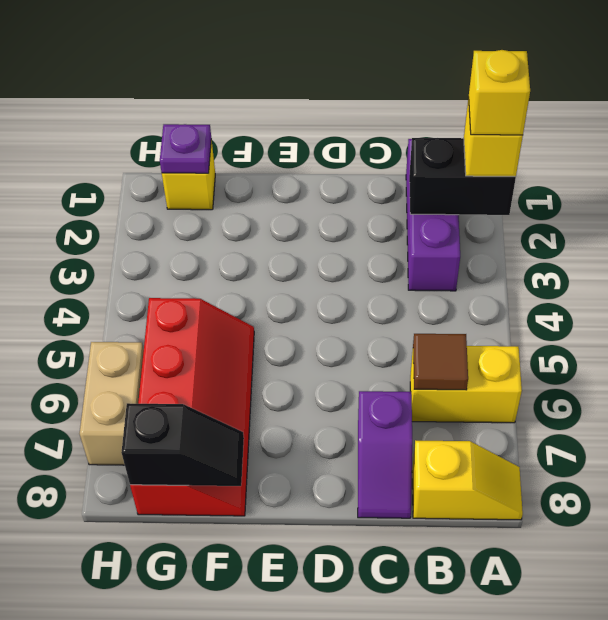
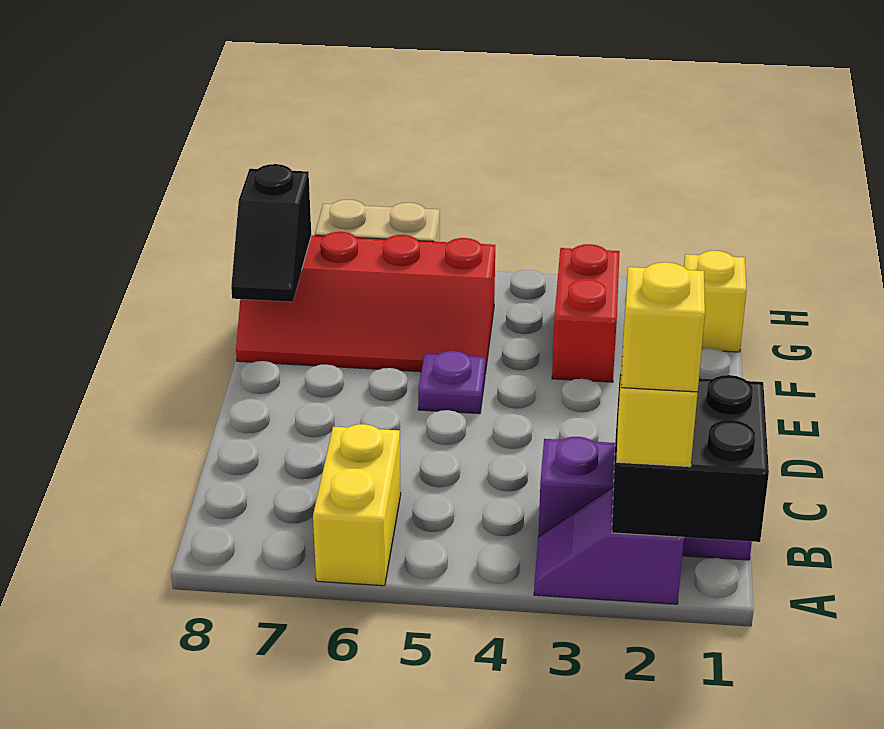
black brick A2:B2 level 2 -> black brick A1:B2 level 2
yellow slope A8:B8 level 1 top B -> none
brown tile B6 level 2 -> none
purple slope C7:C8 level 1 top 7 -> purple slope A2:A3 level 1 top 2
none -> red brick F3:G3 level 1
purple plate G1 level 2 -> purple plate E5 level 1

